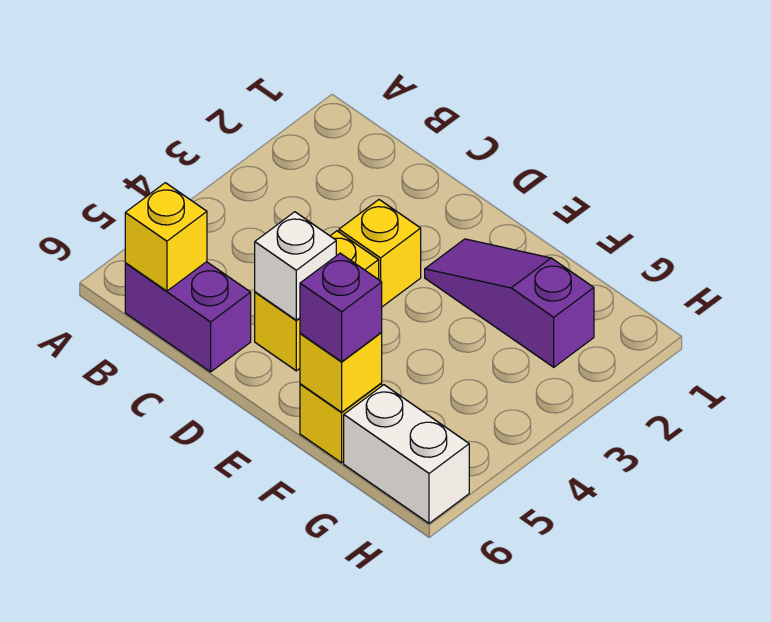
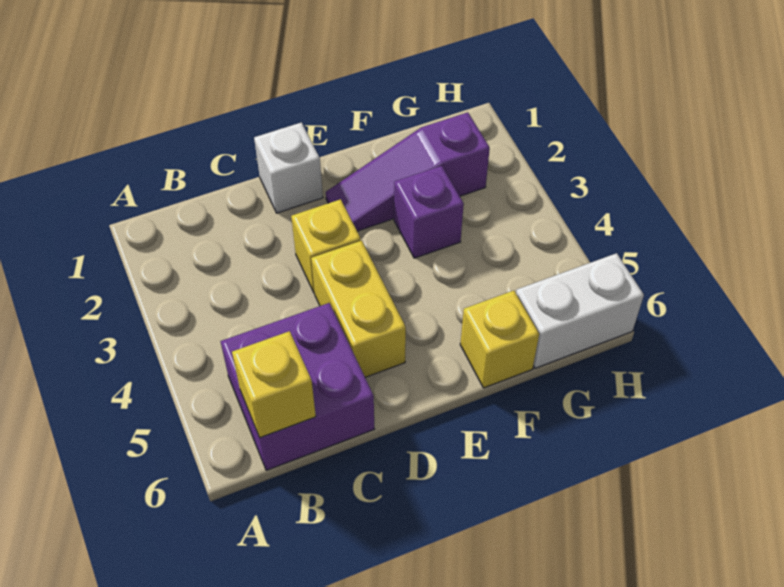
purple brick B6:C6 level 1 -> purple brick B5:C6 level 1
white brick D5 level 2 -> white brick D1 level 1
yellow brick F6 level 2 -> none
purple brick F6 level 3 -> purple brick F3 level 1

